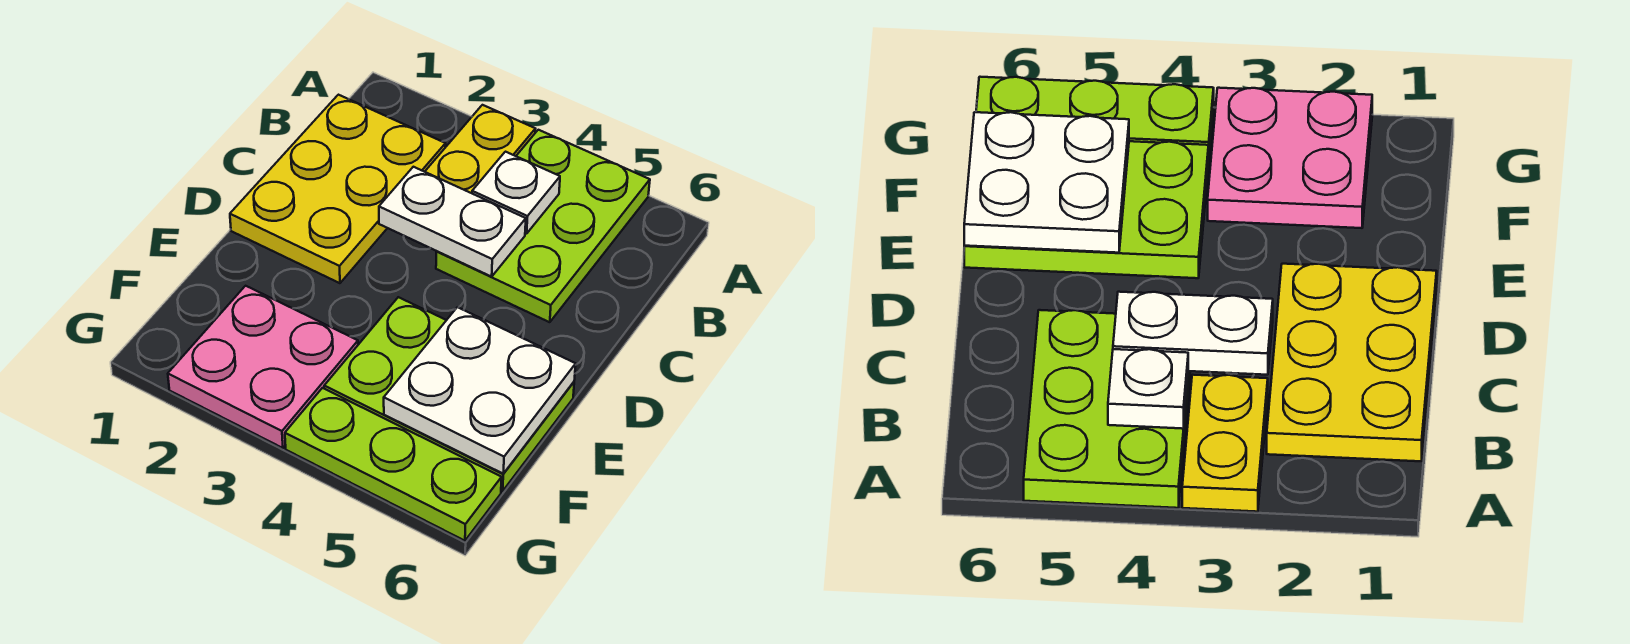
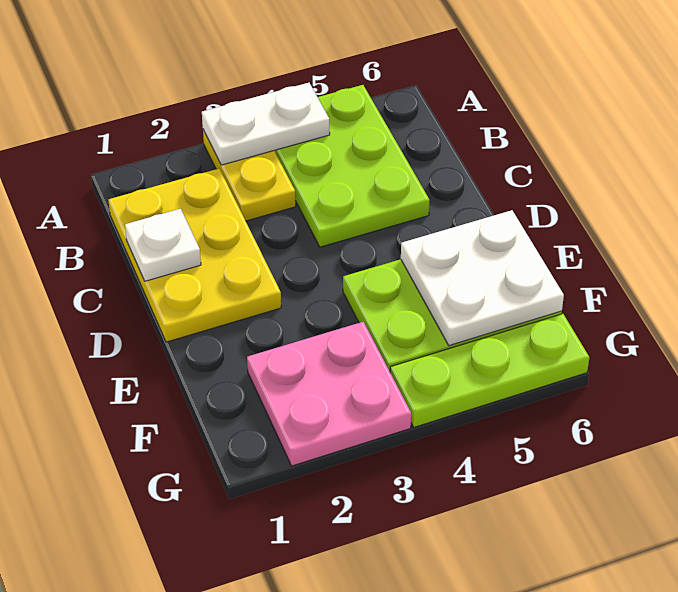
white plate B4 level 2 -> white plate C1 level 2
white plate C3:C4 level 2 -> white plate A3:A4 level 2

